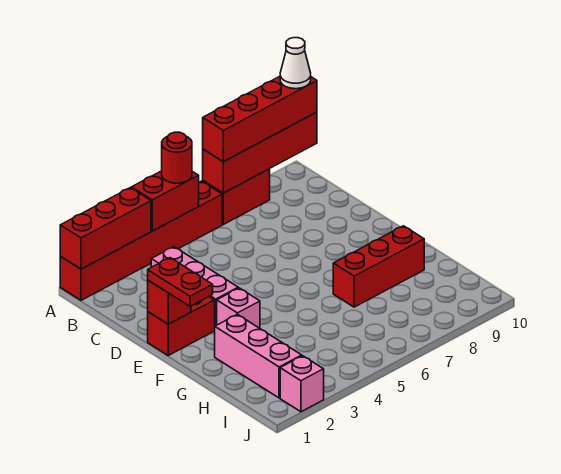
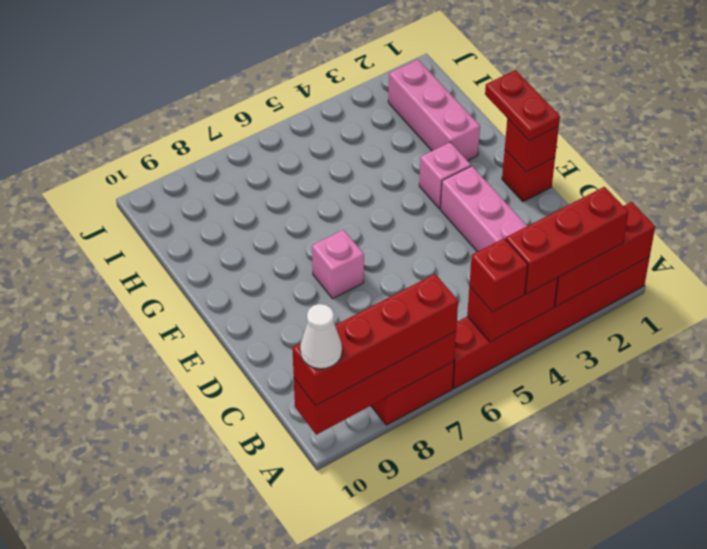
red round brick A5 level 3 -> red brick A5 level 3
red brick E1:E2 level 1 -> red brick E1 level 1
red brick G7:G9 level 1 -> red brick A2:A4 level 3
pink brick J2 level 1 -> pink brick E7 level 1

